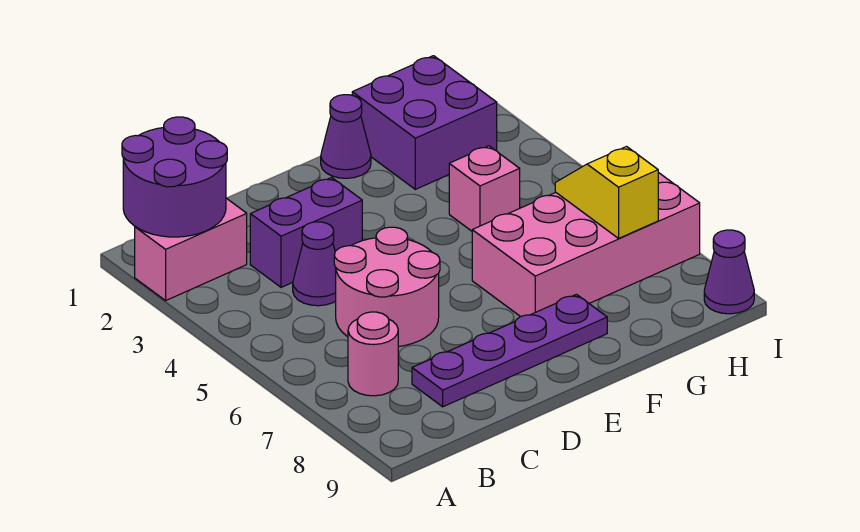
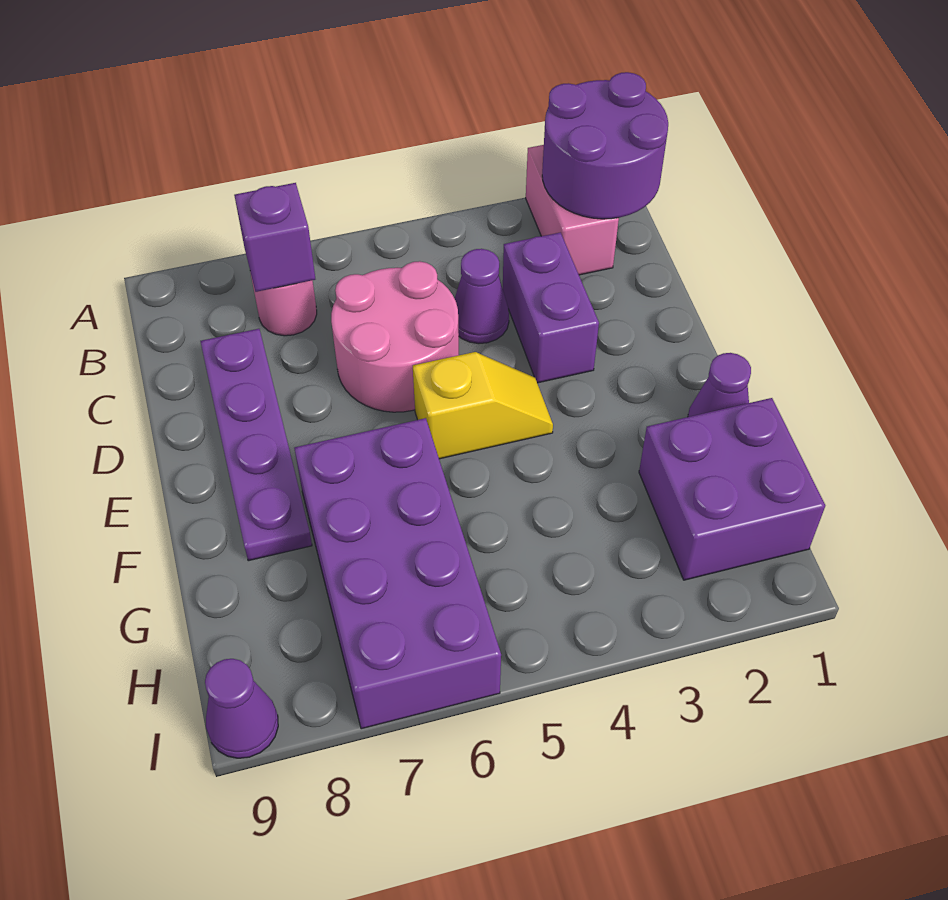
none -> purple brick B7 level 2
pink brick F6:I7 level 1 -> purple brick F6:I7 level 1
pink brick G4 level 1 -> none
yellow slope H6:H7 level 2 top 7 -> yellow slope E4:E5 level 1 top 5

